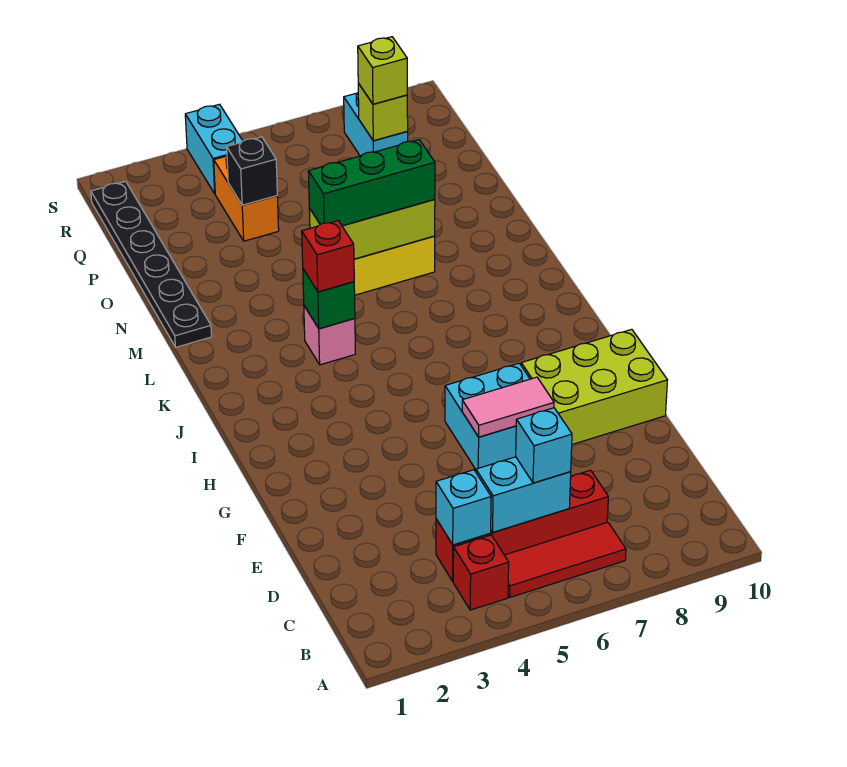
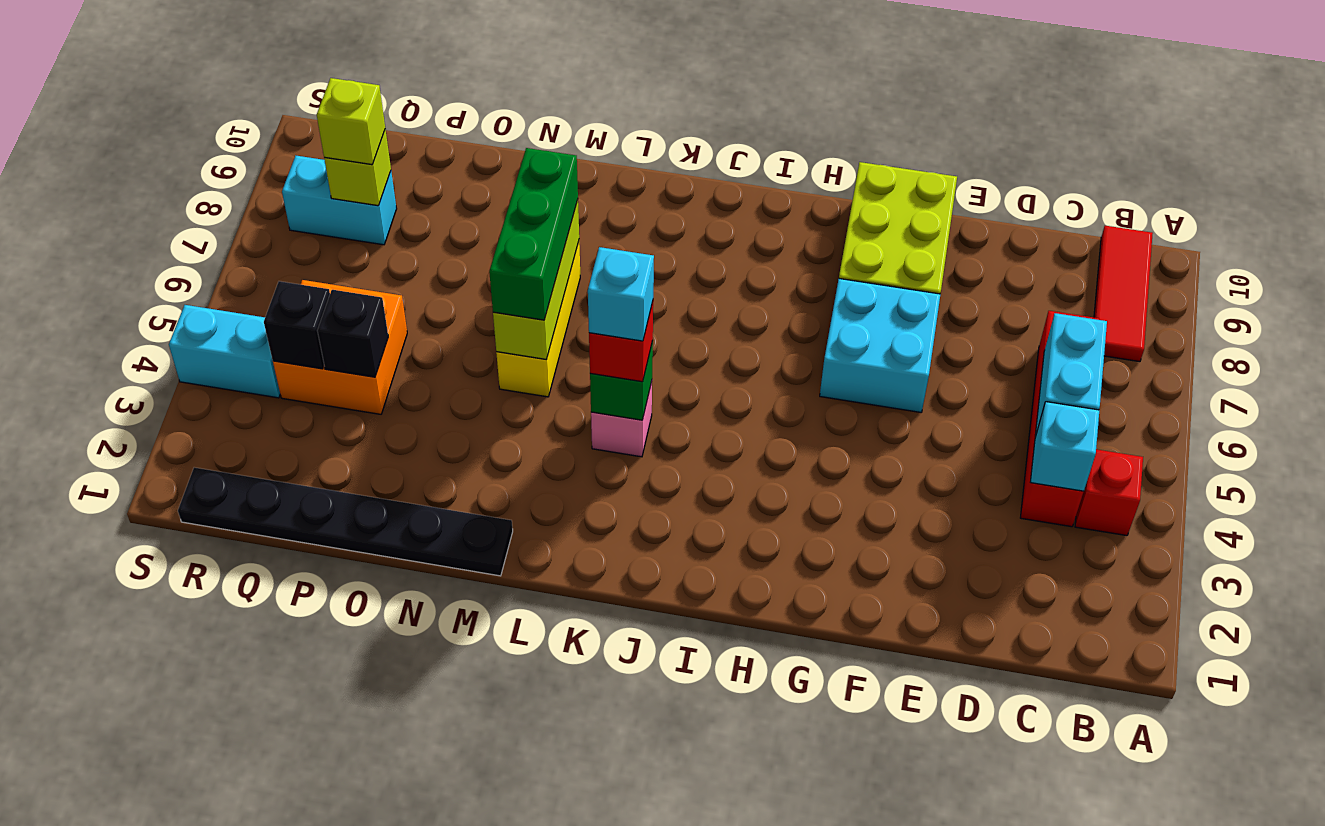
red tile B5:B7 level 1 -> red tile B8:B10 level 1
cyan brick C6 level 3 -> cyan brick K4 level 4
pink tile F6:F7 level 2 -> none
orange brick P4:Q4 level 1 -> orange brick P4:Q5 level 1
none -> black brick Q4 level 2

